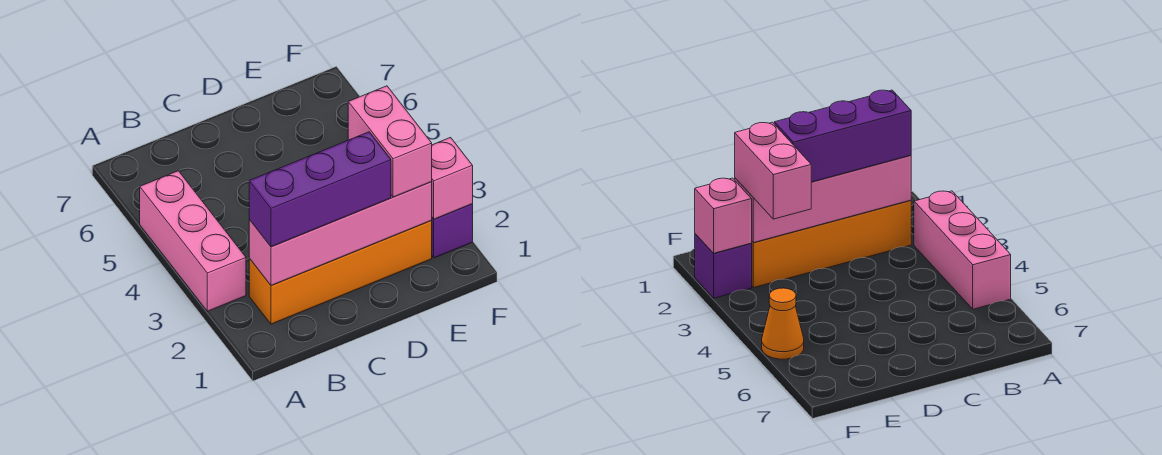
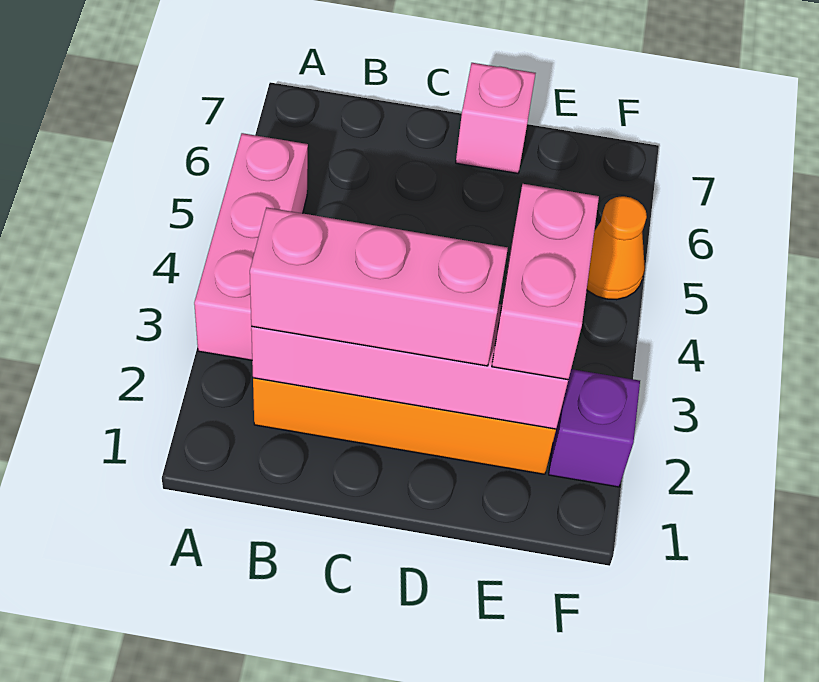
purple brick B2:D2 level 3 -> pink brick B2:D2 level 3
pink brick F2 level 2 -> pink brick D7 level 1

